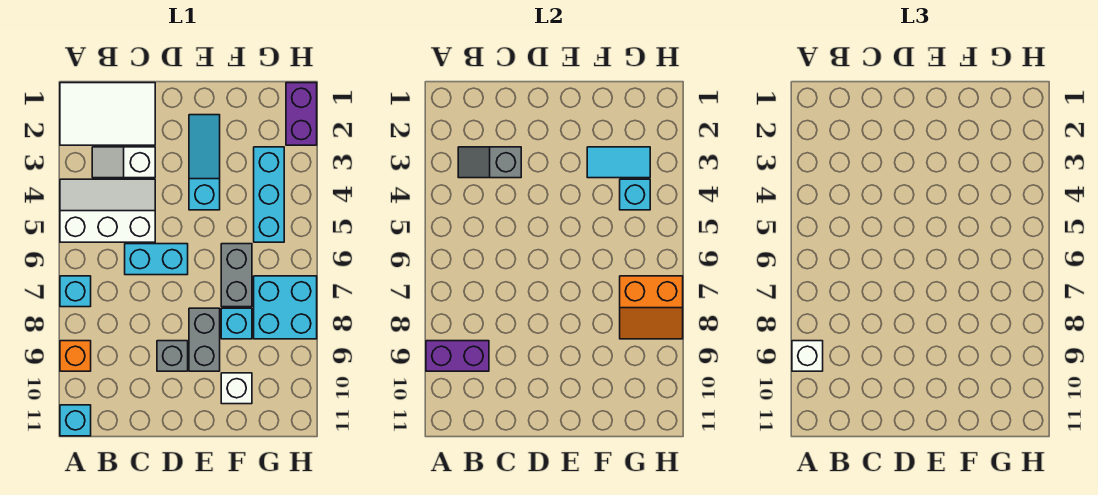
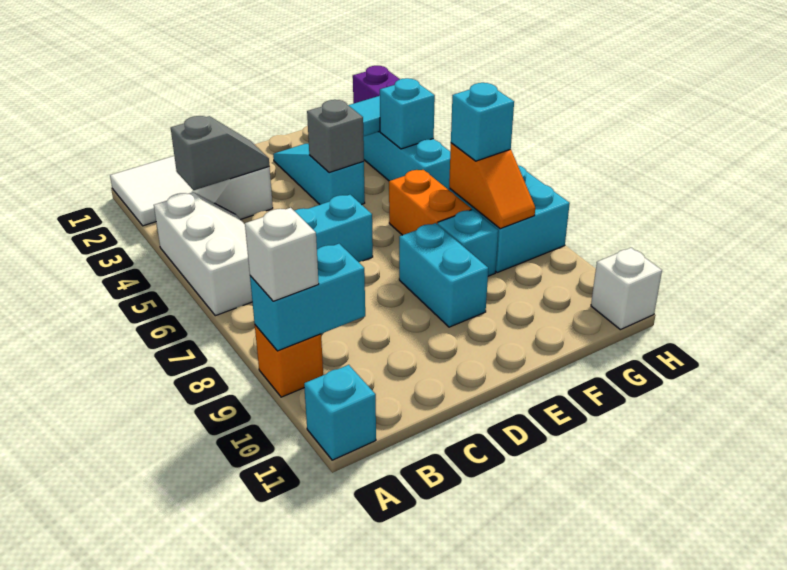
white slope A4:C5 level 1 top 5 -> white slope A4:B6 level 1 top A
cyan brick A7 level 1 -> cyan brick G7 level 3
purple brick A9:B9 level 2 -> cyan brick A9:B9 level 2
grey slope B3:C3 level 2 top C -> grey slope B3:C3 level 2 top B
grey brick D9 level 1 -> grey brick E4 level 2
grey brick E8:E9 level 1 -> cyan brick E8:E9 level 1
grey brick F6:F7 level 1 -> orange brick F6:F7 level 1
white brick F10 level 1 -> white brick H11 level 1
orange slope G7:H8 level 2 top 7 -> orange slope G7:G8 level 2 top 7

